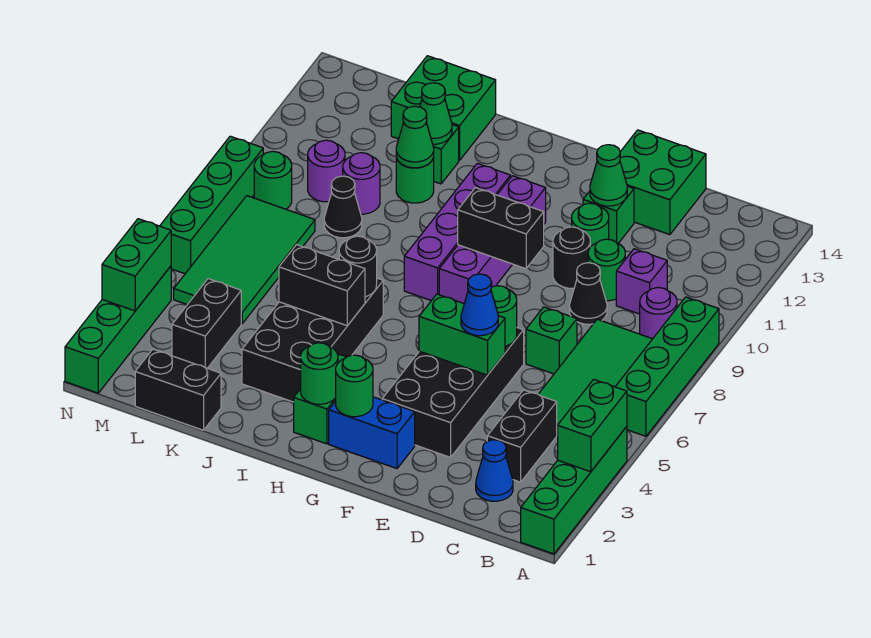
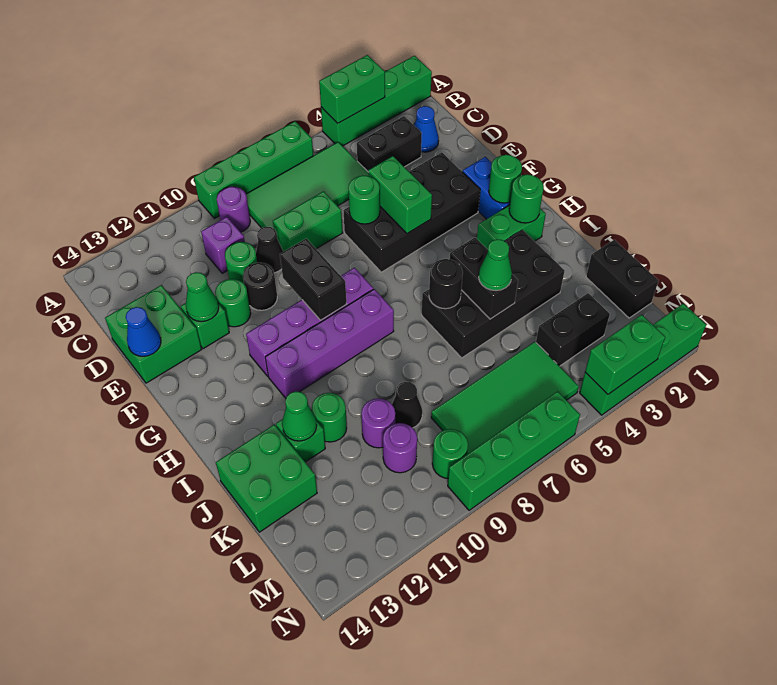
green brick D7 level 1 -> green brick D7:D8 level 1
blue cone E5 level 3 -> blue cone E14 level 2
green cone J11 level 2 -> green cone J5 level 3

